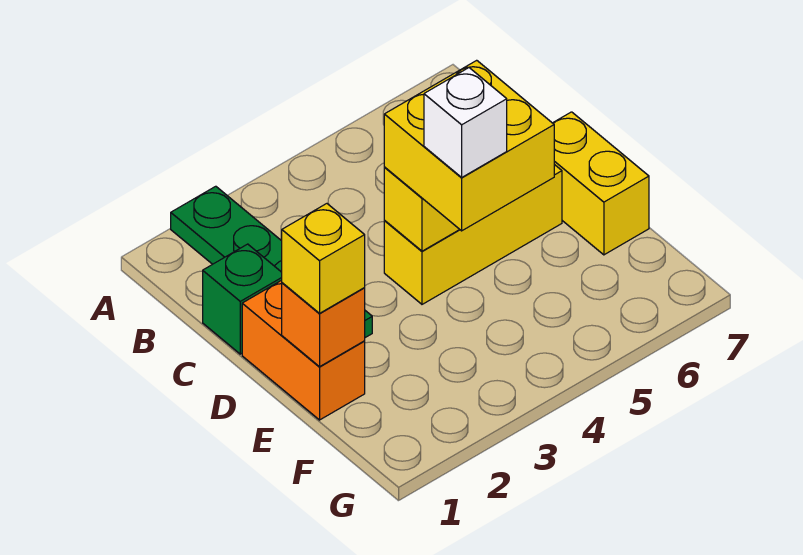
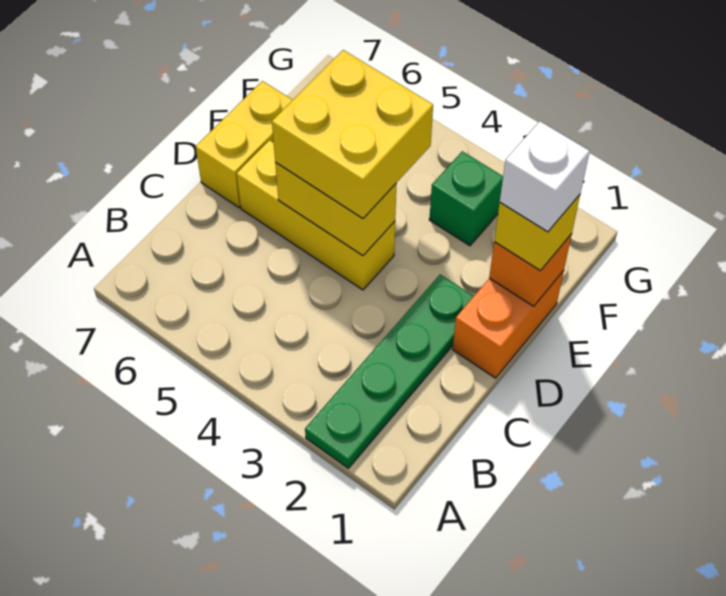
green brick C1 level 1 -> green brick F3 level 1
white brick E4 level 4 -> white brick E1 level 4

